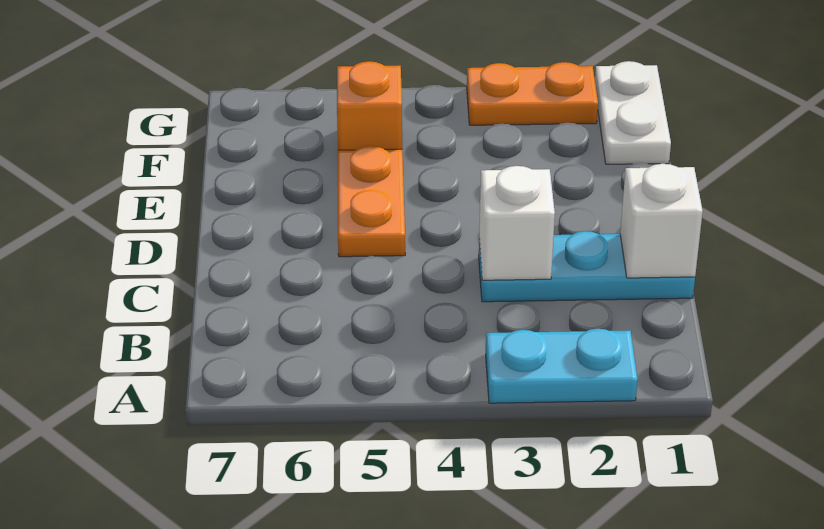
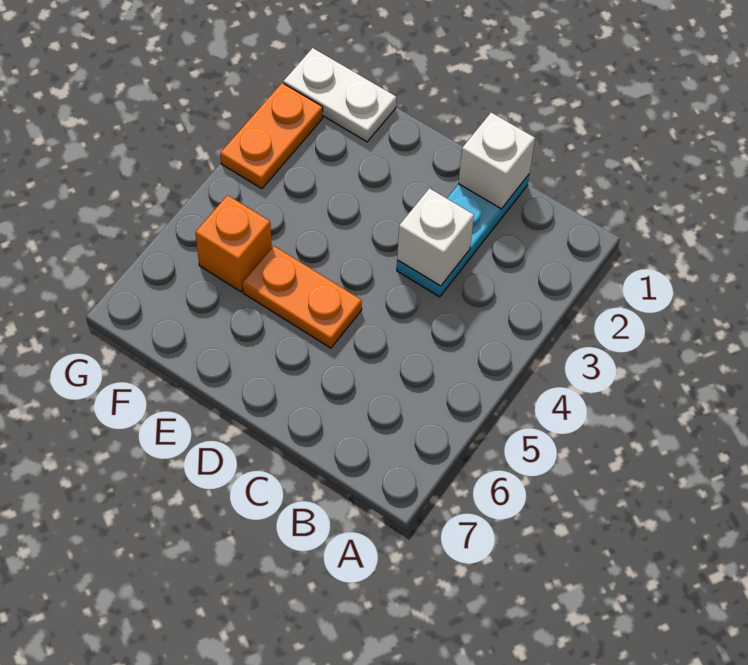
cyan plate A2:A3 level 1 -> none

